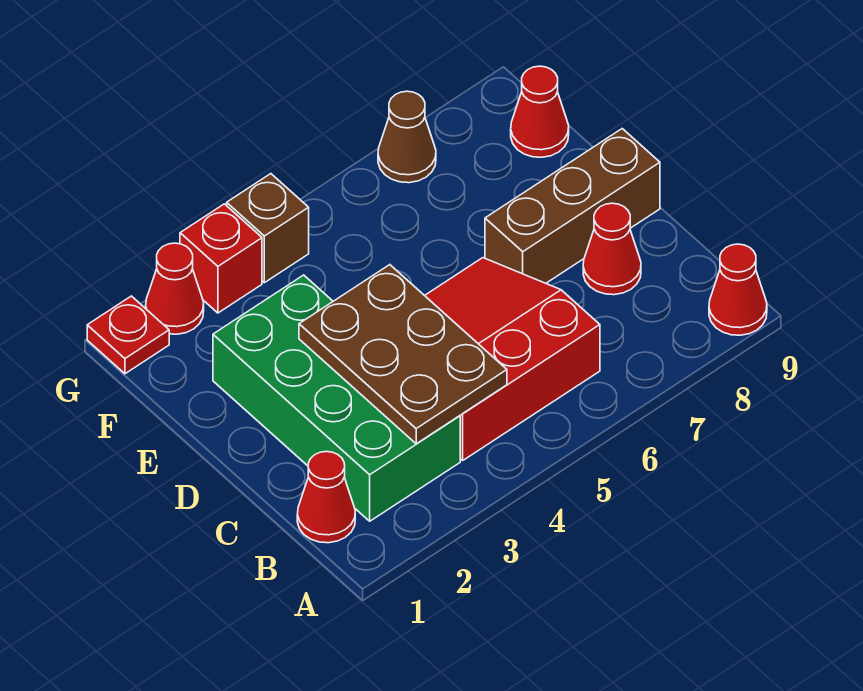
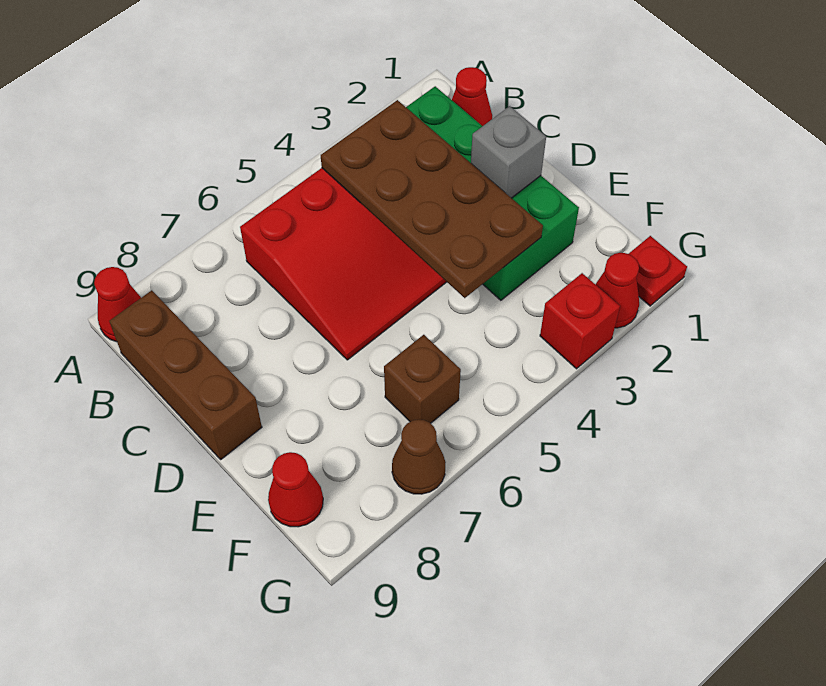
brown plate B3:D4 level 2 -> brown plate B3:E4 level 2
red cone C8 level 1 -> none
none -> grey brick D2 level 2
brown brick D7:D9 level 1 -> brown brick B9:D9 level 1
brown brick G4 level 1 -> brown brick F6 level 1

